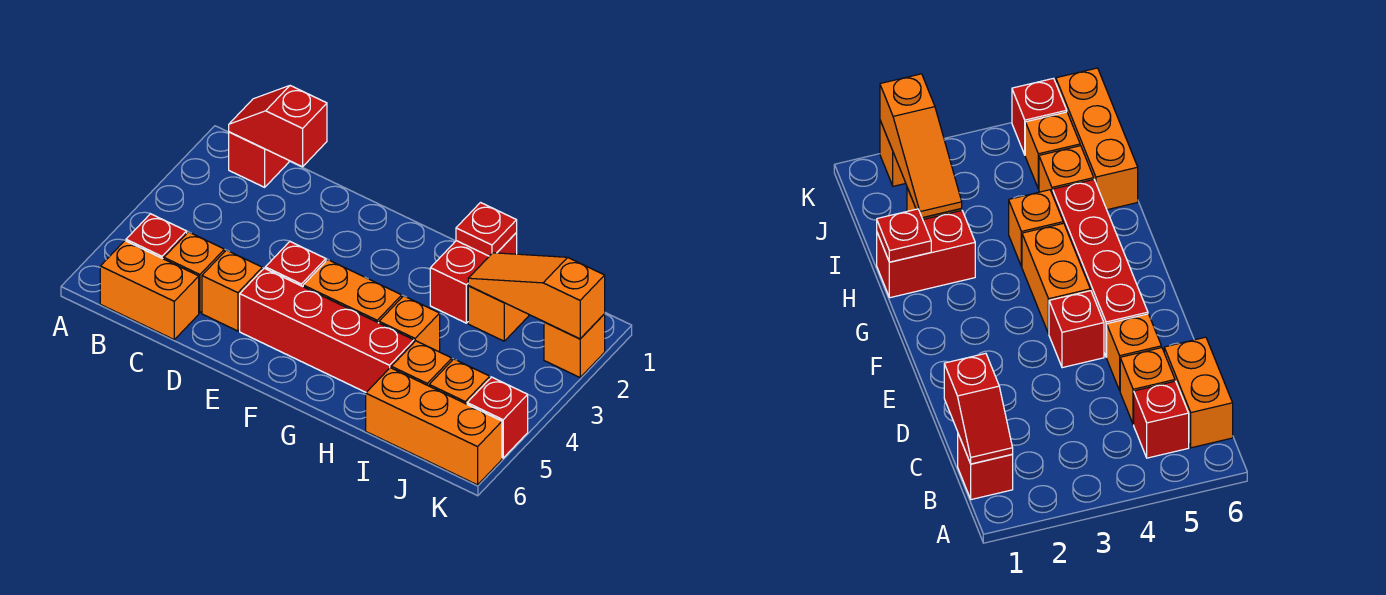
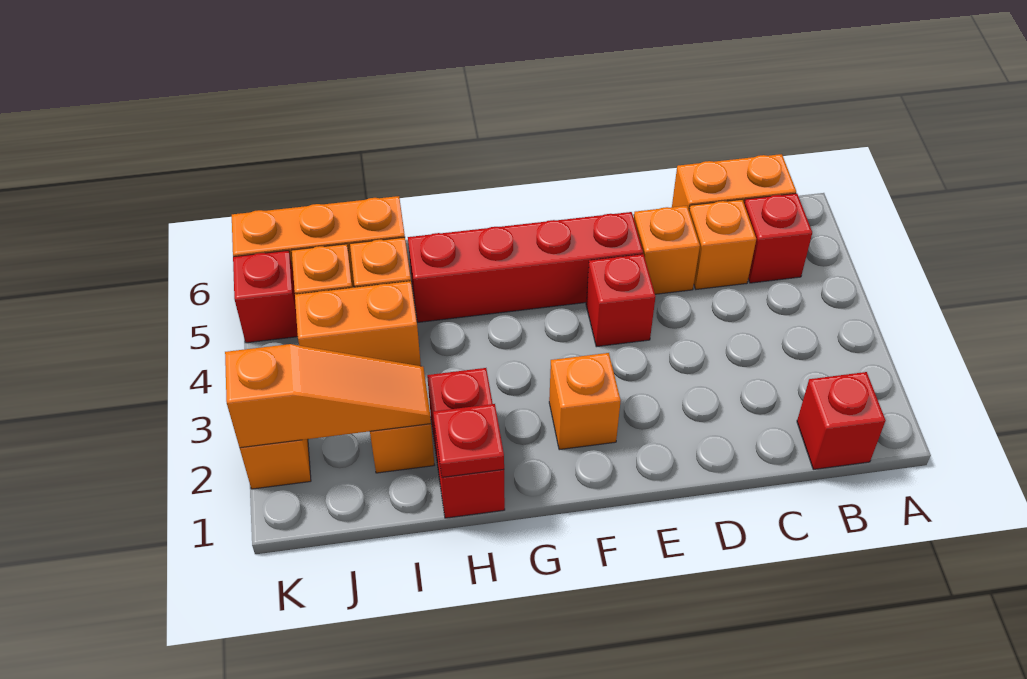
red slope B1:C1 level 2 top C -> none
orange brick F4:G4 level 1 -> orange brick I4:J4 level 1
orange brick H4 level 1 -> orange brick F2 level 1

